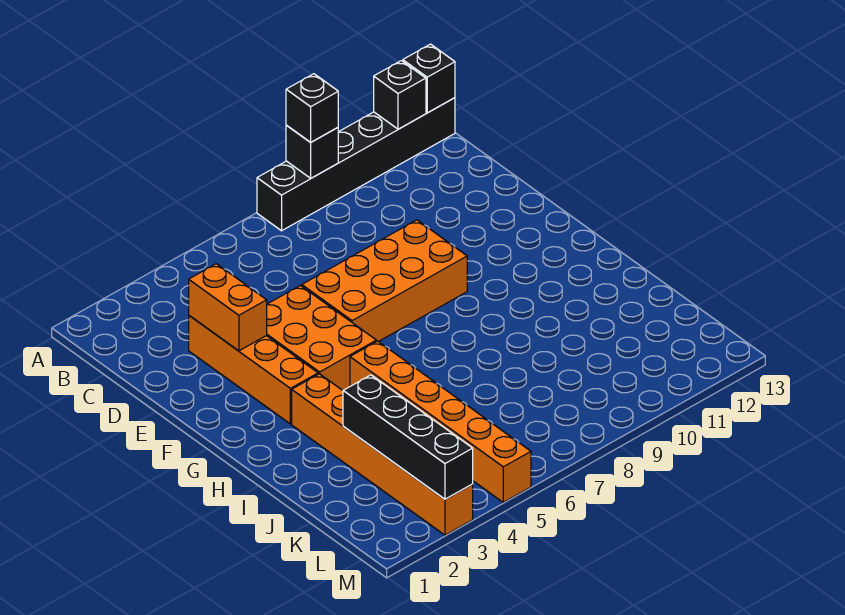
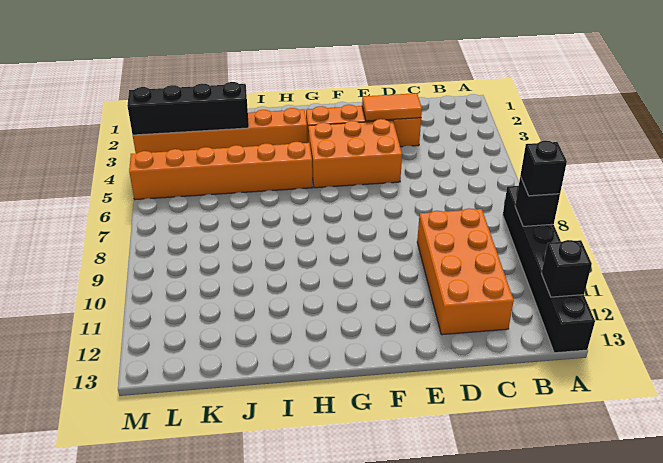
black brick A13 level 2 -> none
orange brick D3:E3 level 2 -> orange tile D3:E3 level 2
orange brick E6:F9 level 1 -> orange brick C9:D12 level 1

